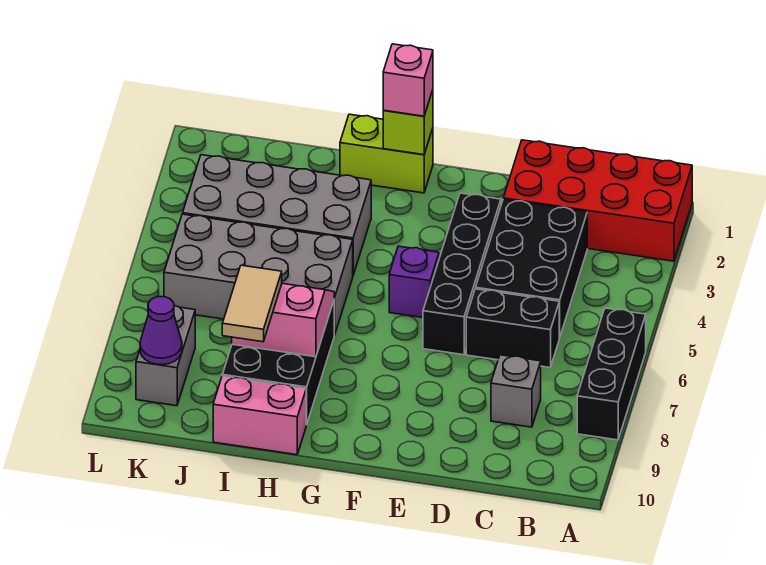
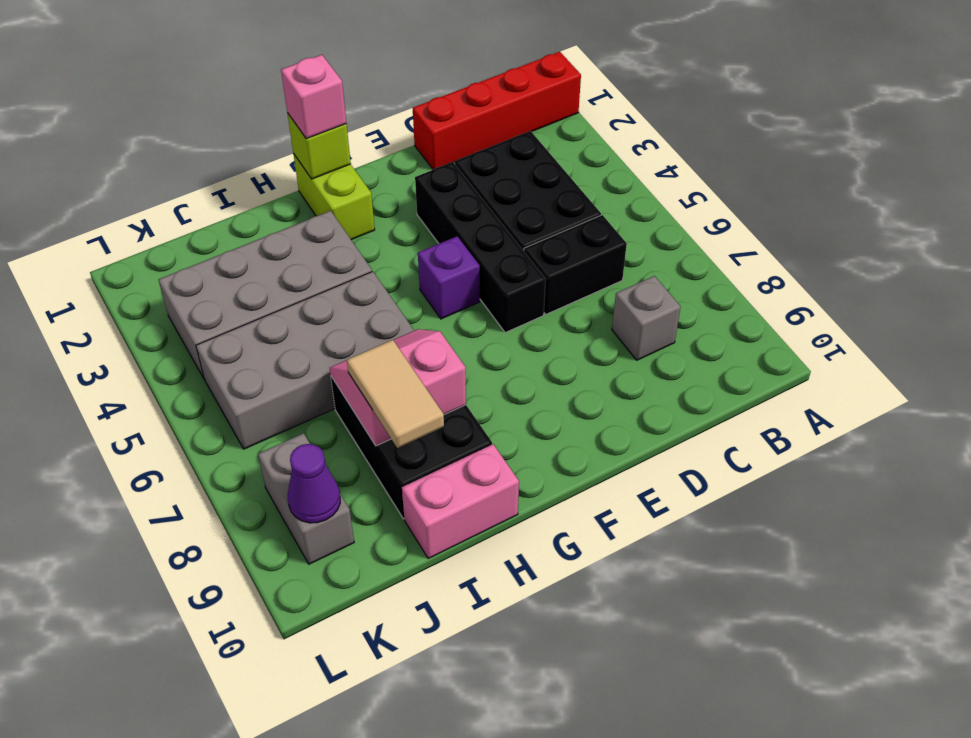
red brick A1:D2 level 1 -> red brick A1:D1 level 1
black brick A6:A8 level 1 -> none
lime brick G1:H1 level 1 -> lime brick G1:G2 level 1

